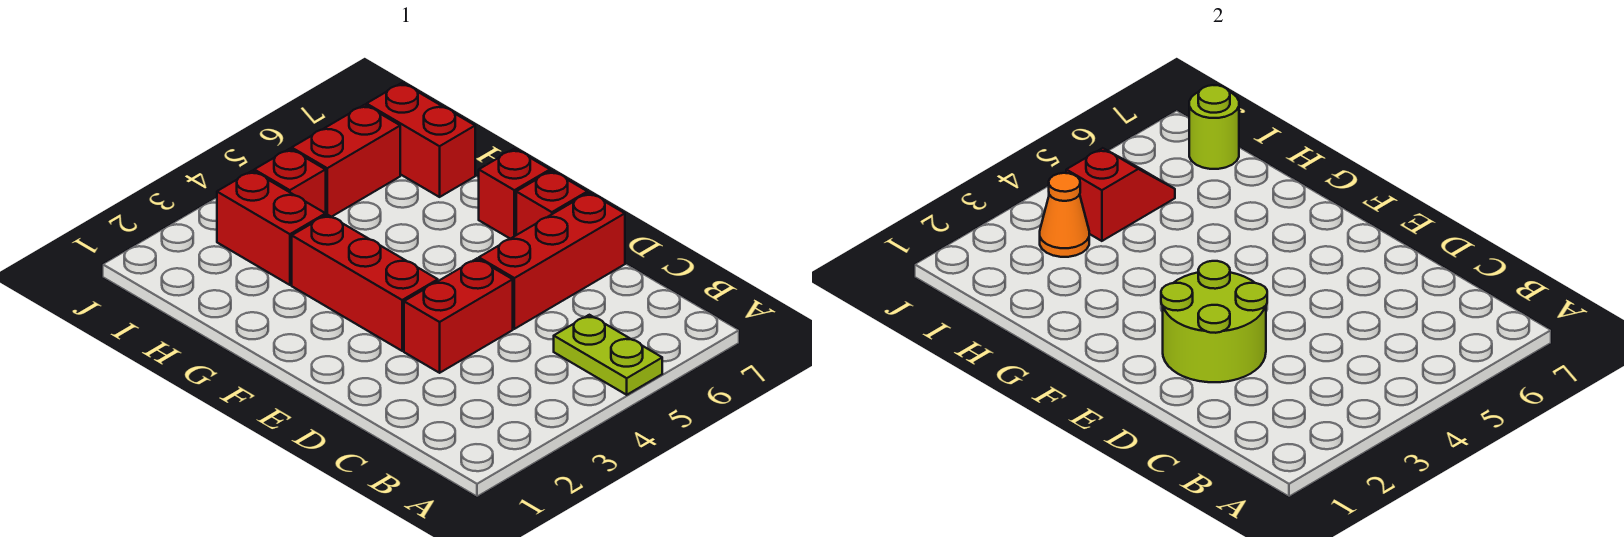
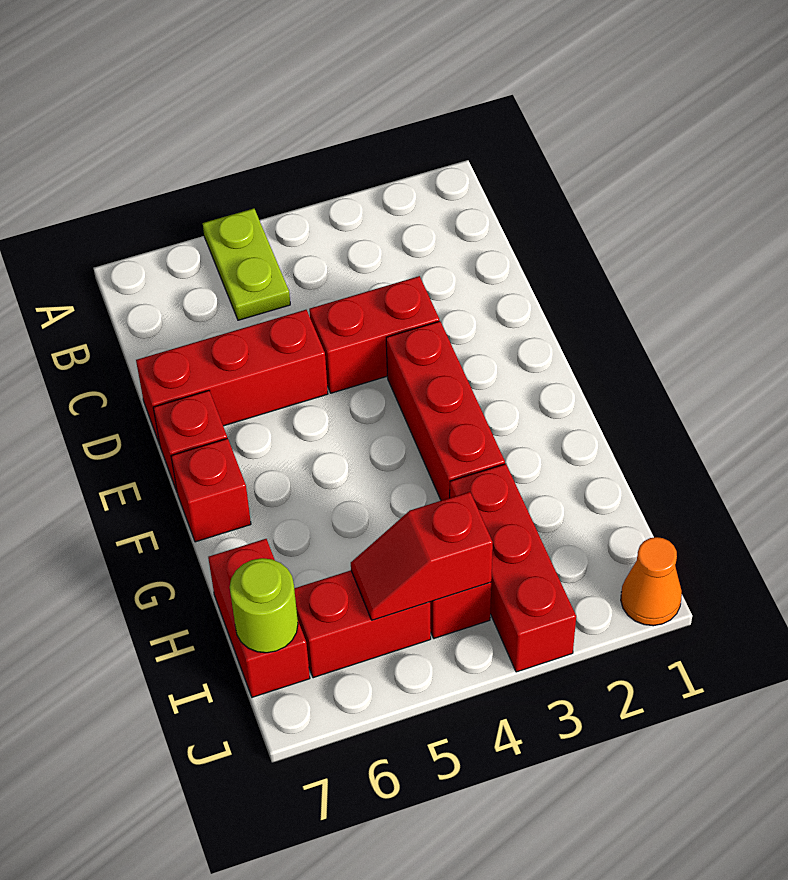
lime round brick D2:E3 level 2 -> none
red brick H3:I3 level 1 -> red brick H3:J3 level 1
orange cone I3 level 2 -> orange cone J1 level 1

